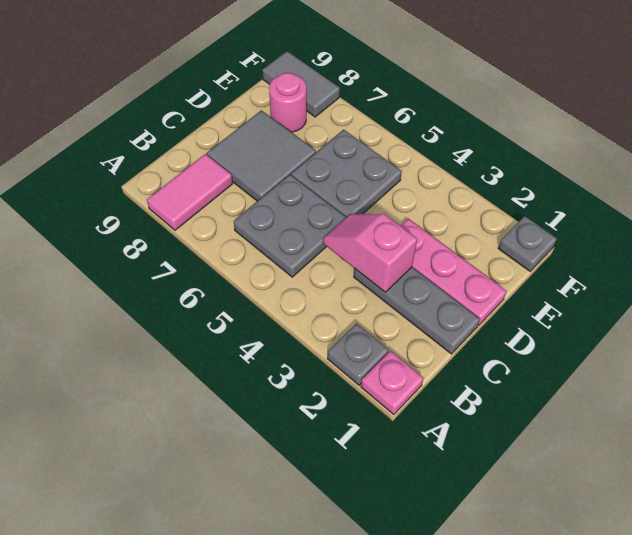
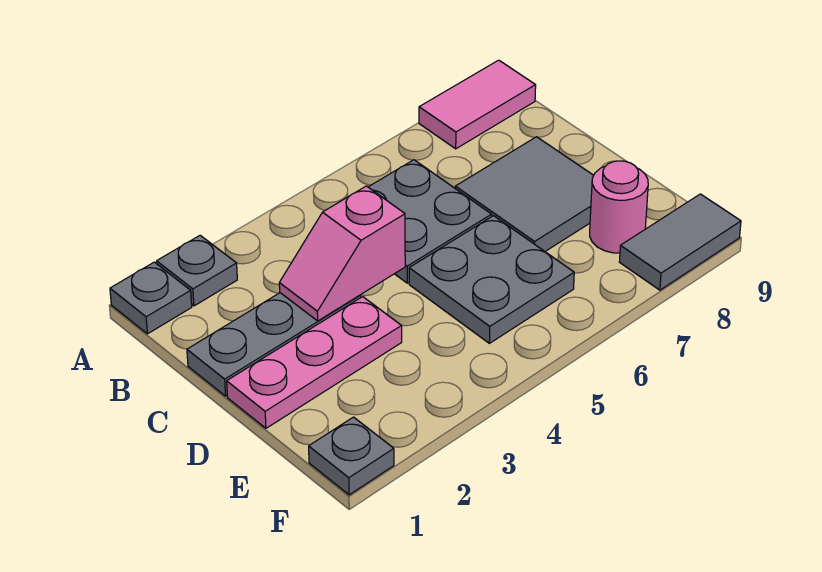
pink plate A1 level 1 -> grey plate A1 level 1
pink tile A8:B8 level 1 -> pink tile A8:A9 level 1
pink slope C3:C4 level 2 top 3 -> pink slope C3:C4 level 2 top 4

